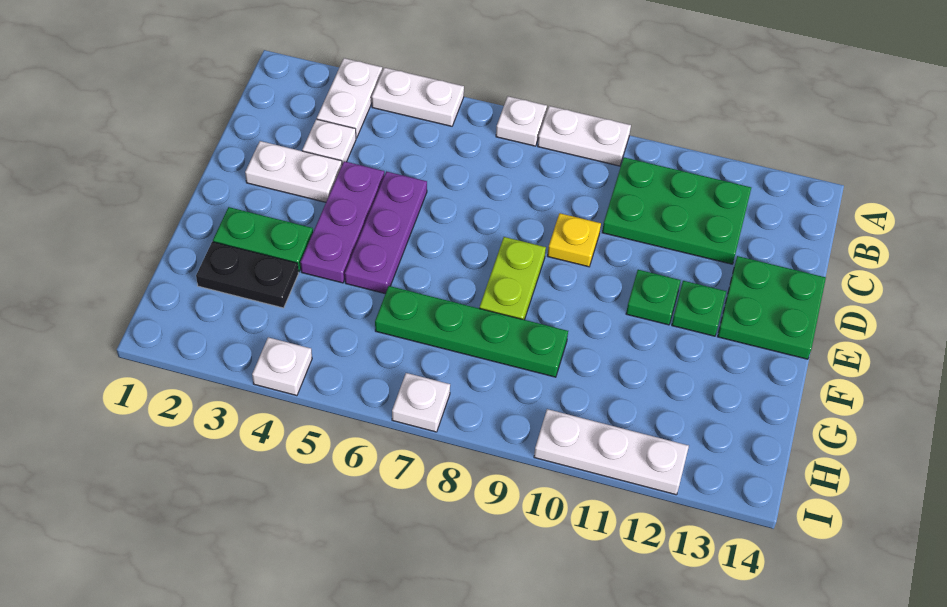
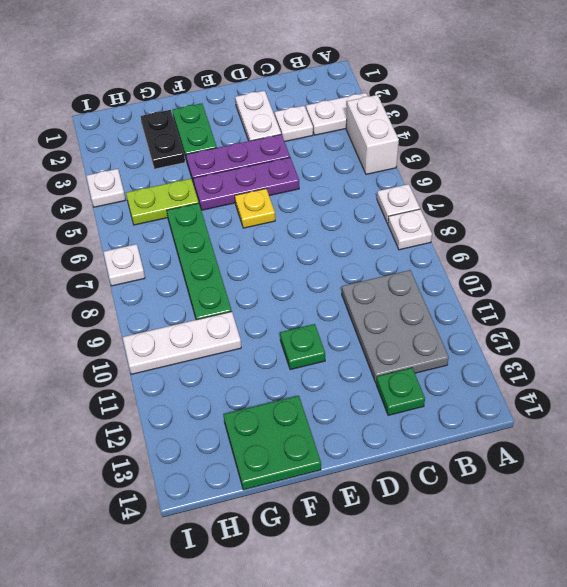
white plate A4:A5 level 1 -> white brick A4:A5 level 1
white plate A8:A9 level 1 -> white plate A8 level 1
green plate B10:C12 level 1 -> grey plate B10:C12 level 1
yellow plate D9 level 1 -> yellow plate E6 level 1
green plate D13:E14 level 1 -> green plate F13:G14 level 1
lime plate E8:F8 level 1 -> lime plate G5:H5 level 1
green plate E12 level 1 -> green plate C13 level 1
white plate I10:I12 level 1 -> white plate G10:I10 level 1

